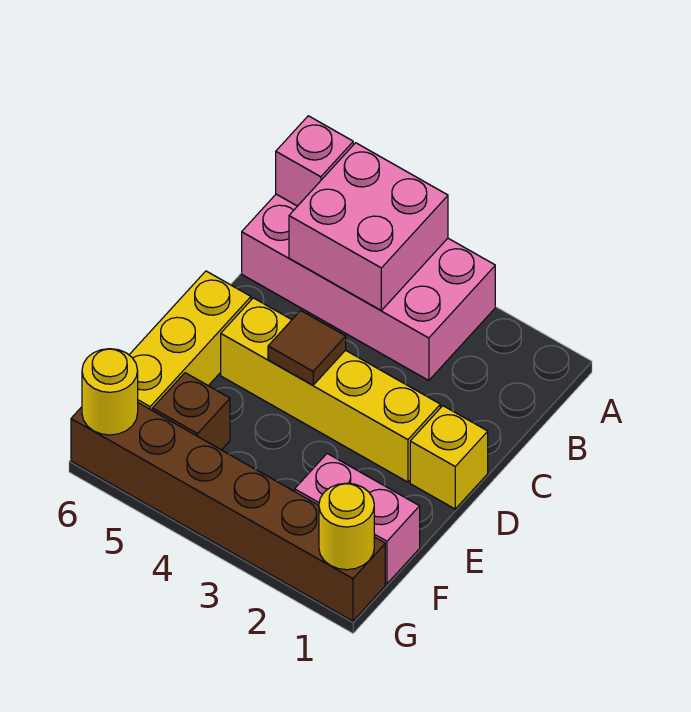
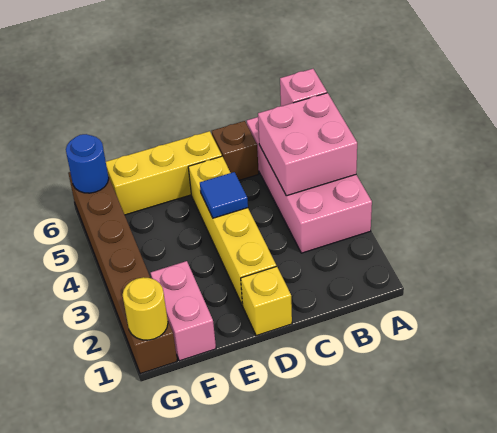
brown tile D4 level 2 -> blue tile D4 level 2
brown brick F5 level 1 -> brown brick C6 level 1
yellow round brick G6 level 2 -> blue round brick G6 level 2

